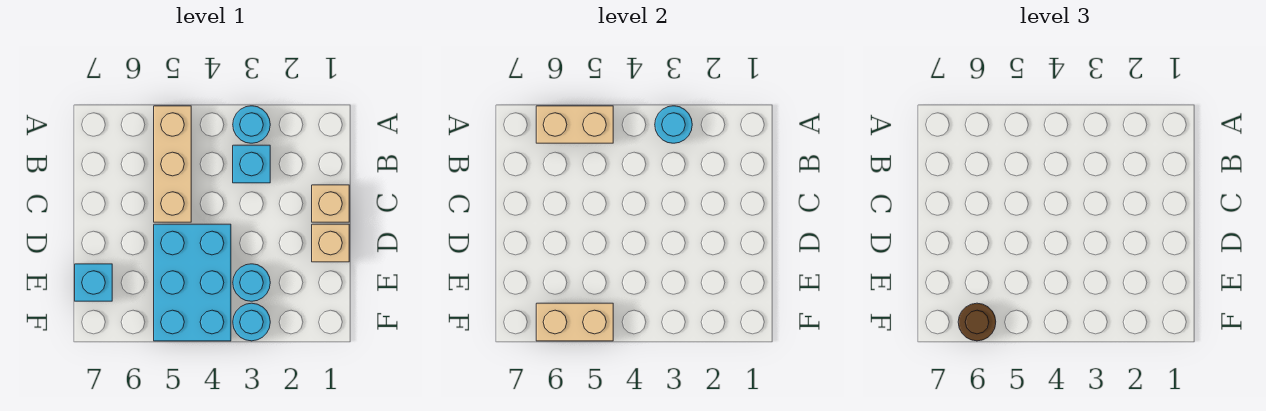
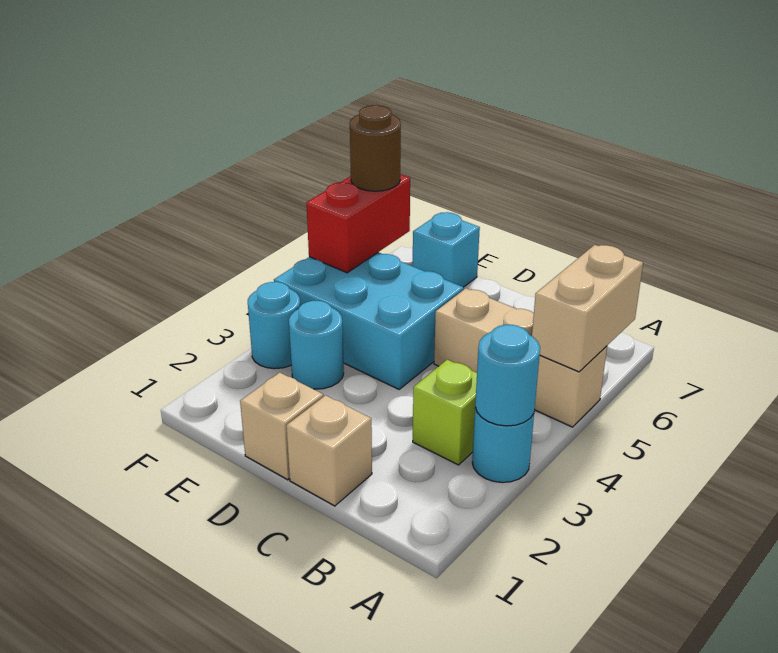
cyan brick B3 level 1 -> lime brick B3 level 1
tan brick F5:F6 level 2 -> red brick F5:F6 level 2

